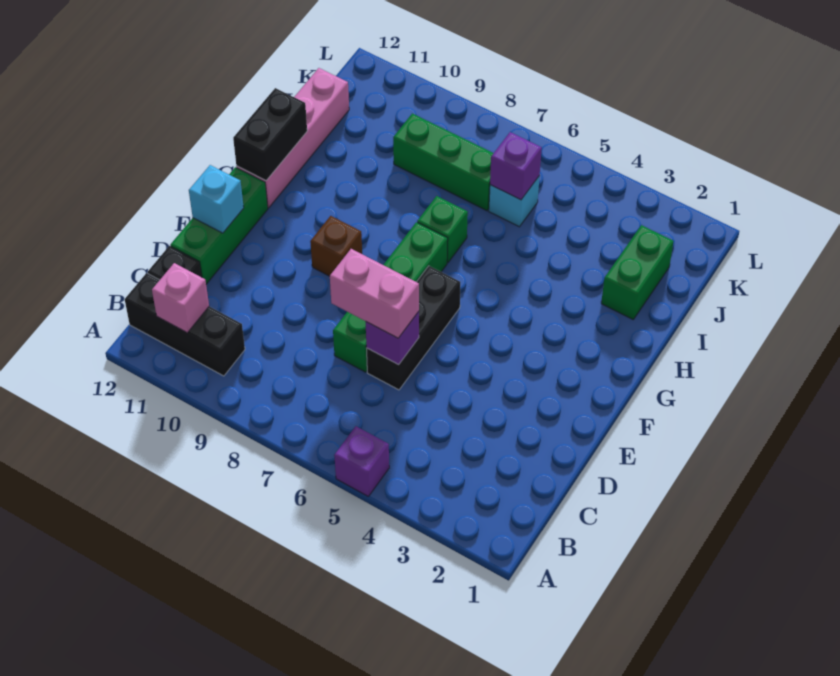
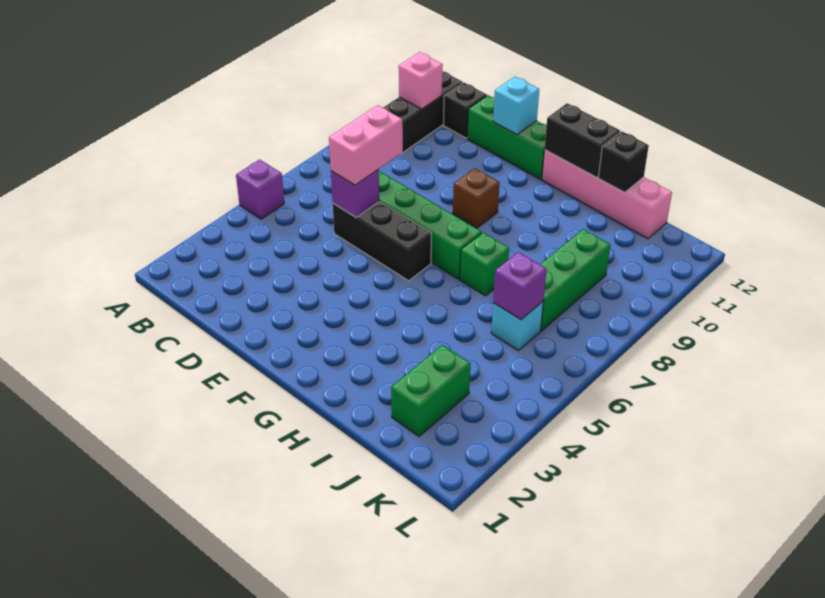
green brick I2:J2 level 1 -> green brick J2:J3 level 1
none -> black brick I12 level 2

